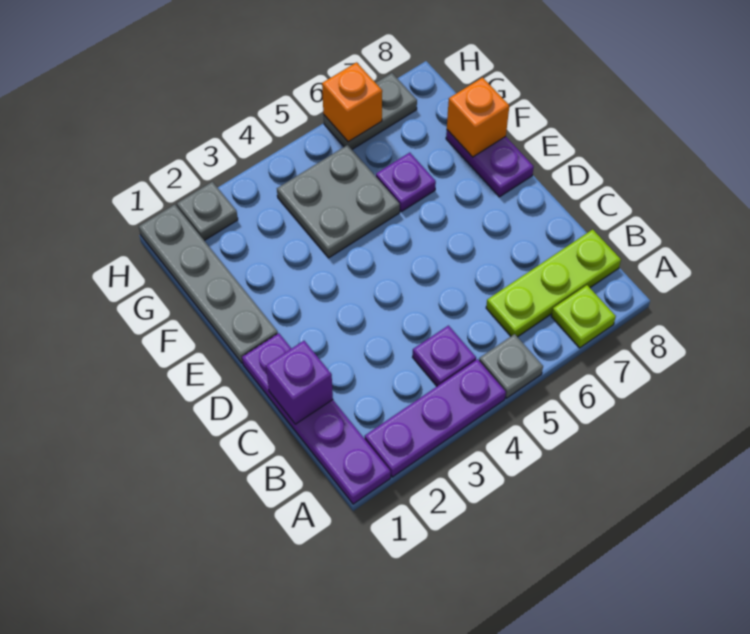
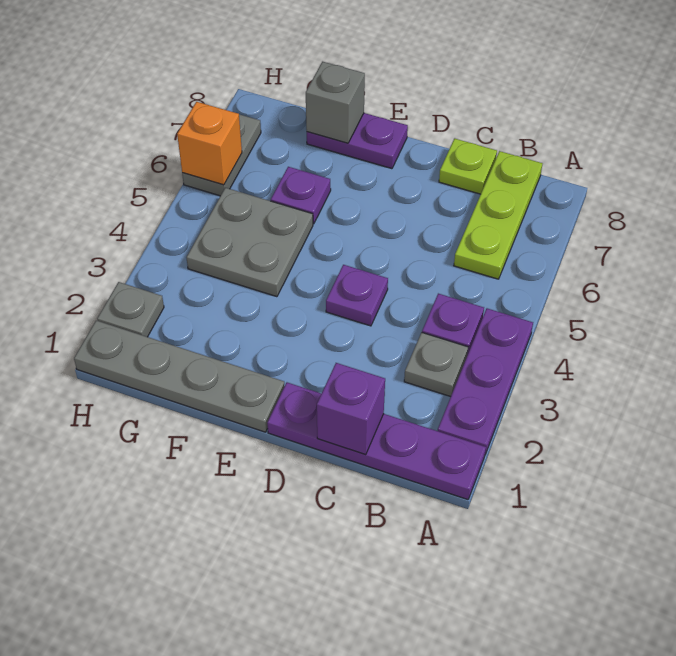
grey plate A5 level 1 -> grey plate B3 level 1
lime plate A7 level 1 -> lime plate C8 level 1
none -> purple plate D4 level 1
orange brick F8 level 2 -> grey brick F8 level 2

